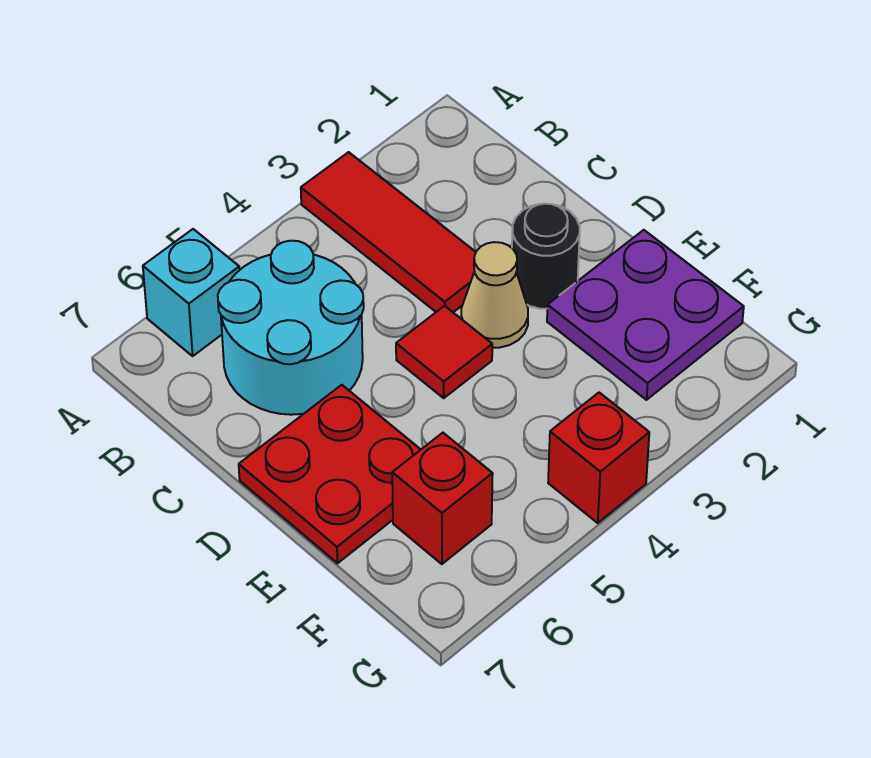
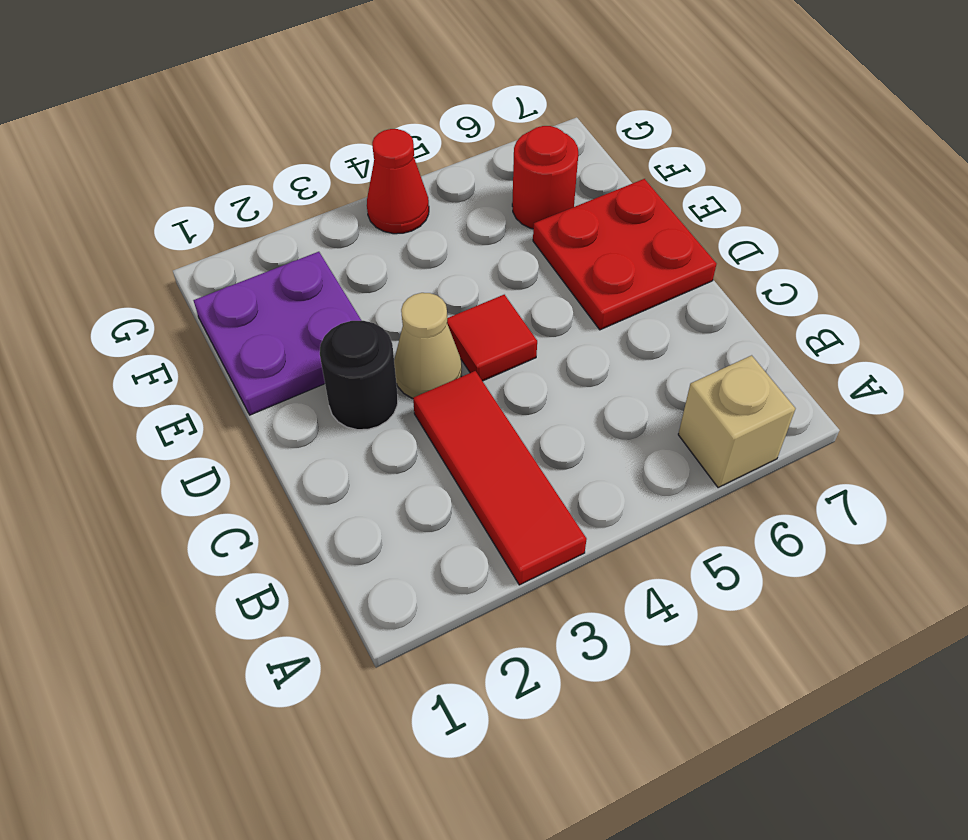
cyan brick A6 level 1 -> tan brick A6 level 1
cyan round brick B5:C6 level 1 -> none
red brick F6 level 1 -> red round brick F6 level 1
red brick G4 level 1 -> red cone G4 level 1

